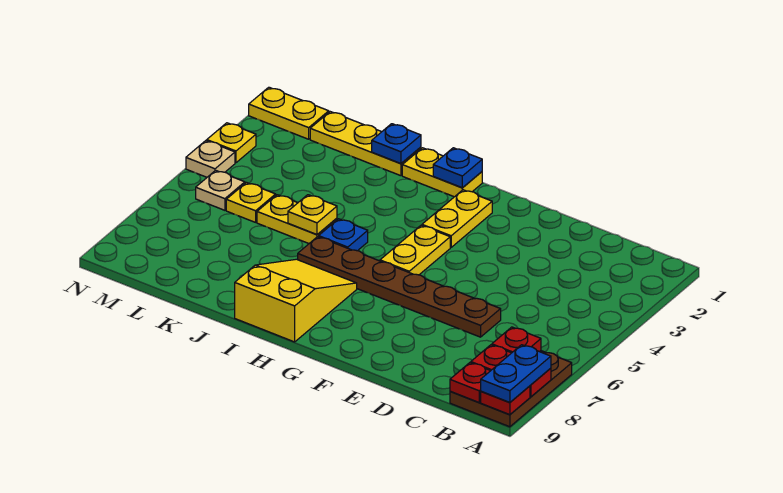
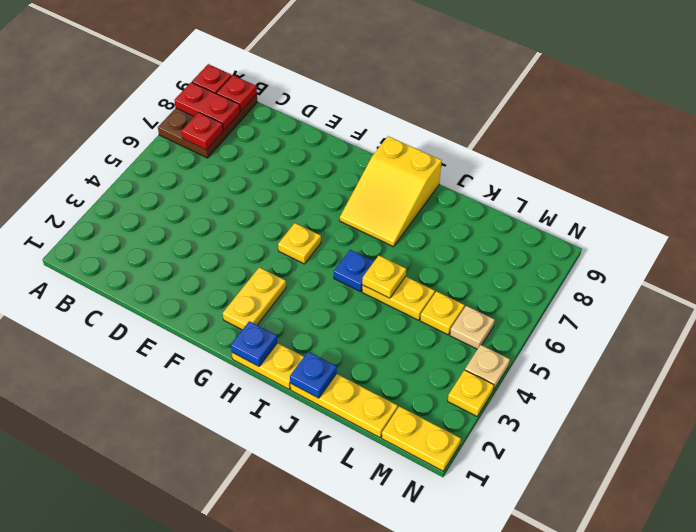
blue plate A8:A9 level 3 -> none
brown plate D6:I6 level 1 -> none
yellow plate G4:G5 level 1 -> yellow plate G5 level 1

